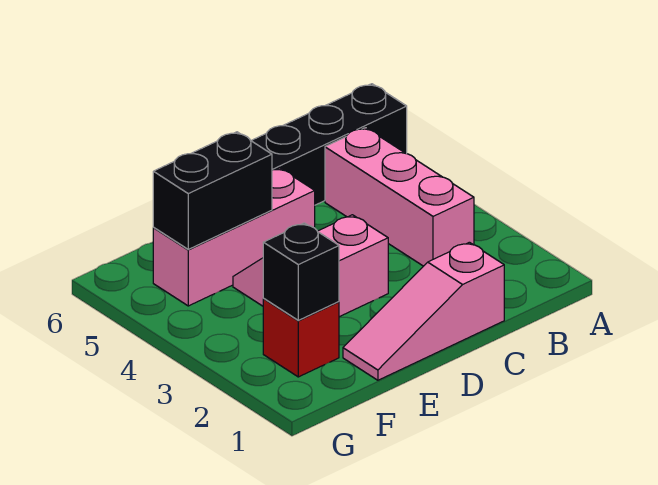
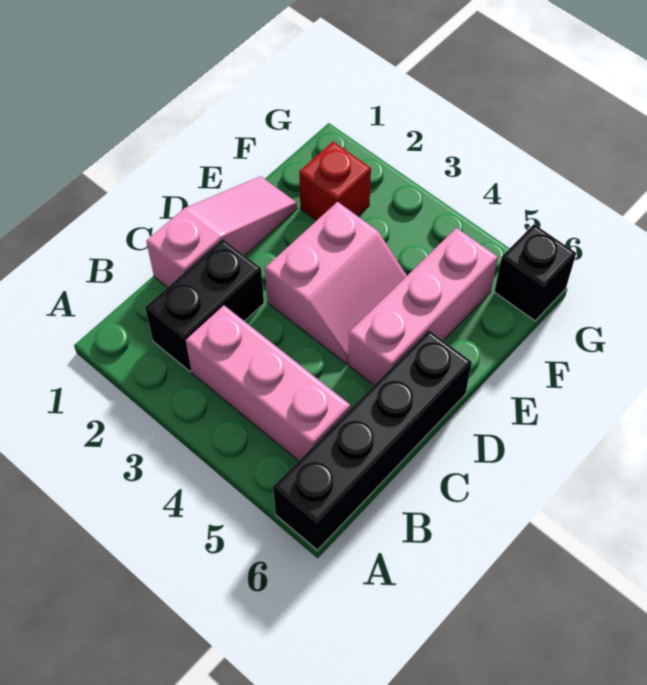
black brick E5:F5 level 2 -> black brick B2:C2 level 1
black brick F2 level 2 -> black brick G6 level 1

